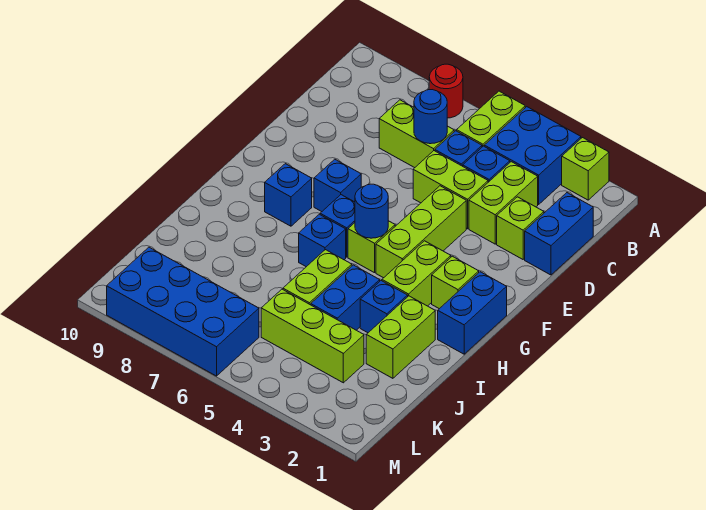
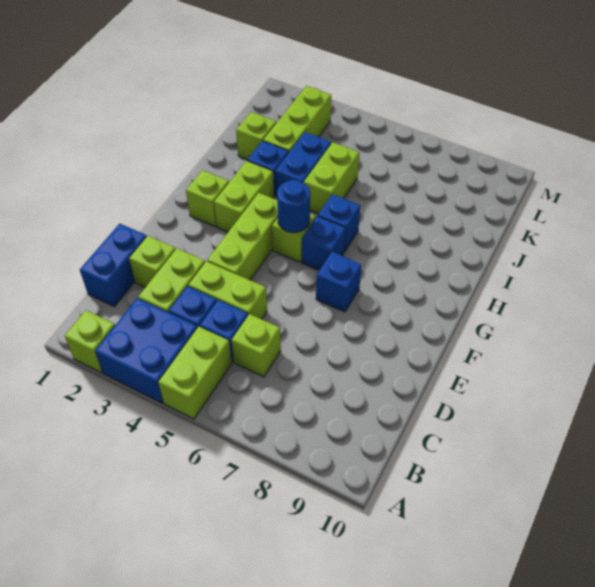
red round brick A7 level 1 -> none
lime brick C6:C7 level 1 -> lime brick C6 level 1
blue round brick C6 level 2 -> none
blue brick G1:H1 level 1 -> none
blue brick G8 level 1 -> none
lime brick I2:J2 level 1 -> lime brick J2 level 1
lime brick K3:K5 level 1 -> lime brick J3:L3 level 1
blue brick L6:M9 level 1 -> none

